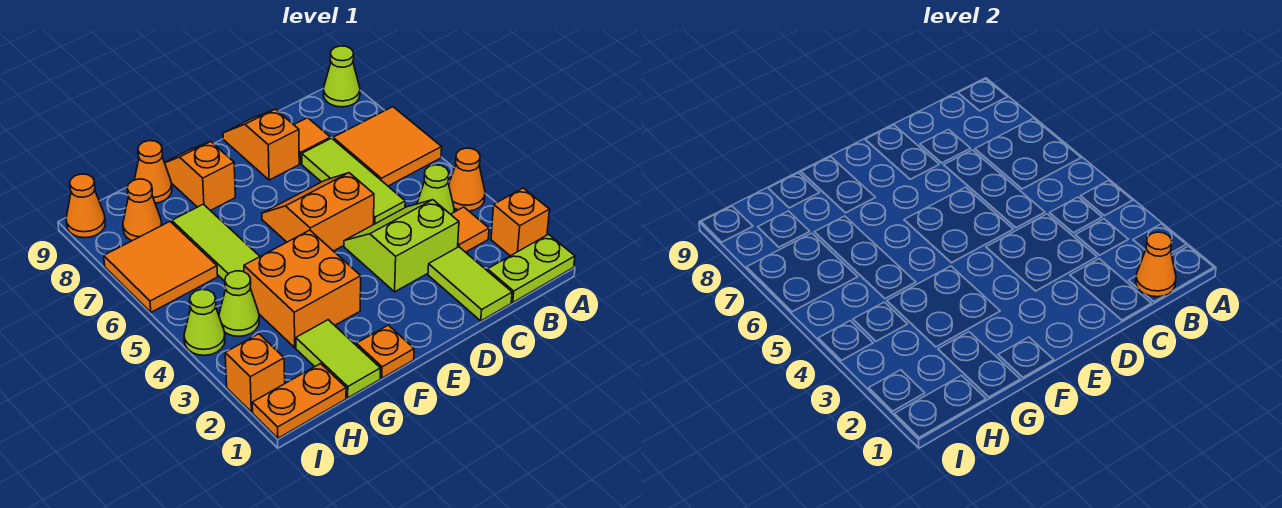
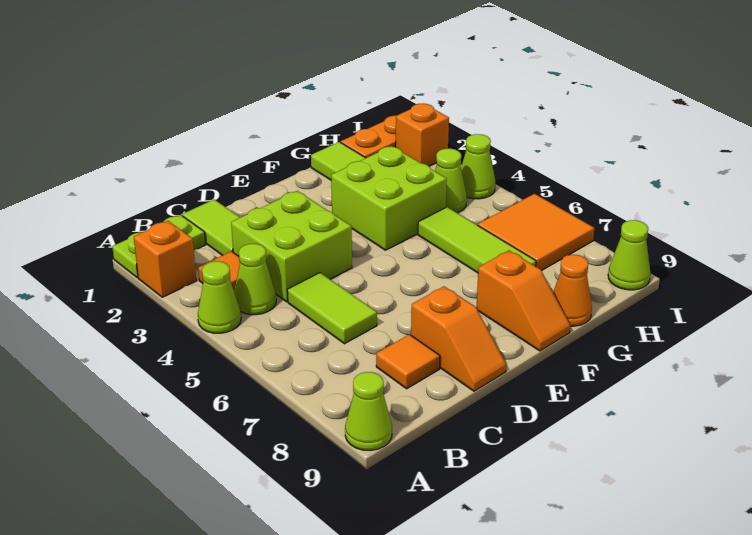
orange cone A4 level 1 -> lime cone A4 level 1
orange tile A6:B7 level 1 -> none
orange cone B1 level 2 -> none
lime slope C3:D4 level 1 top 3 -> lime brick C3:D4 level 1
lime tile C5:C7 level 1 -> lime tile C5:C6 level 1
orange slope D5:E6 level 1 top 5 -> none
orange plate F1 level 1 -> none
orange brick F3:G4 level 1 -> lime brick F3:G4 level 1
orange cone H8 level 1 -> none
orange cone I9 level 1 -> lime cone I9 level 1

